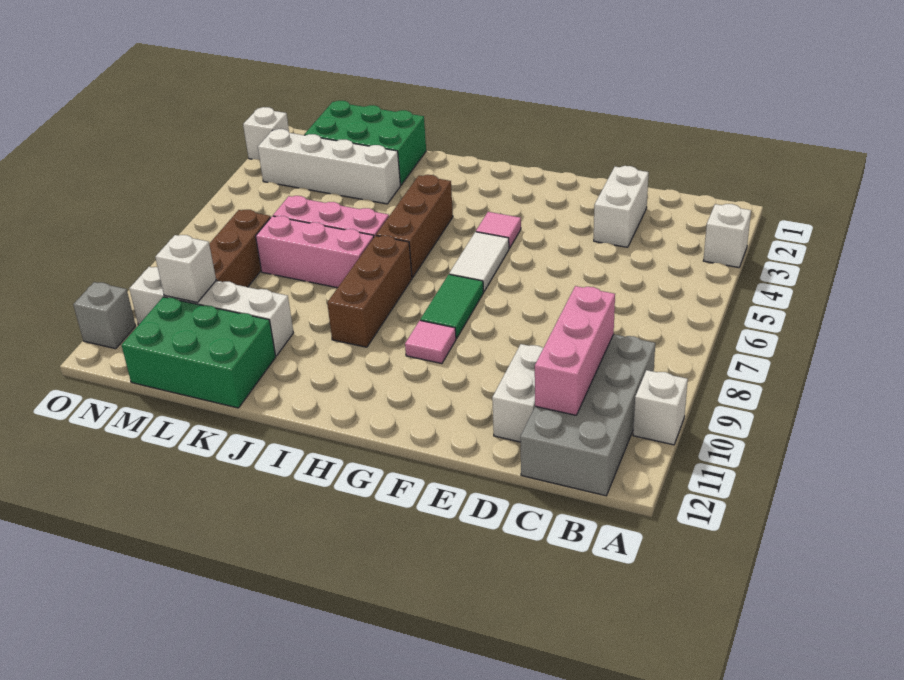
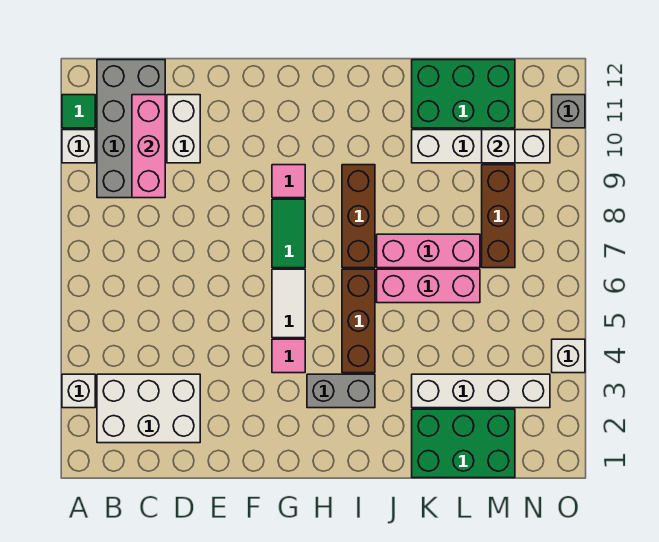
none -> green tile A11 level 1
white brick D2:D3 level 1 -> white brick B2:D3 level 1
none -> grey brick H3:I3 level 1
white brick O2 level 1 -> white brick O4 level 1

